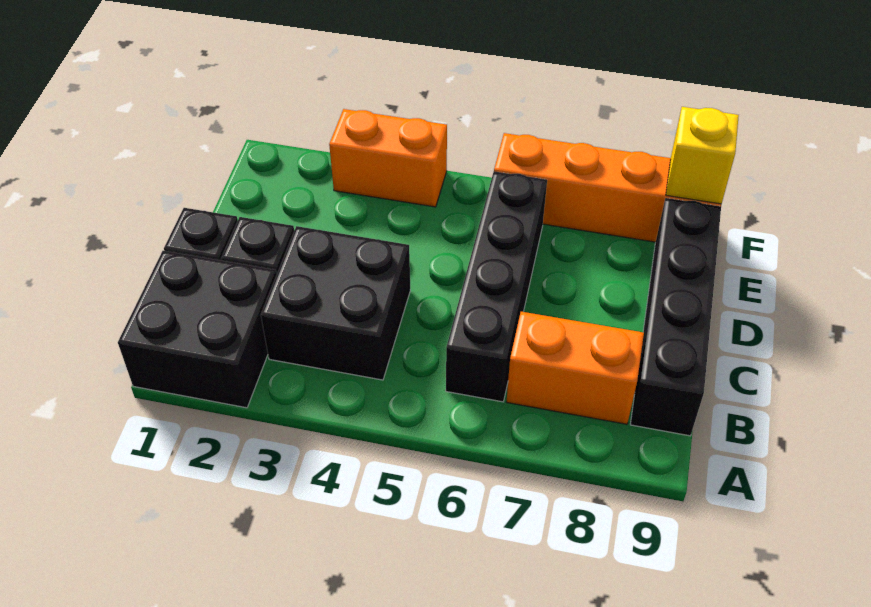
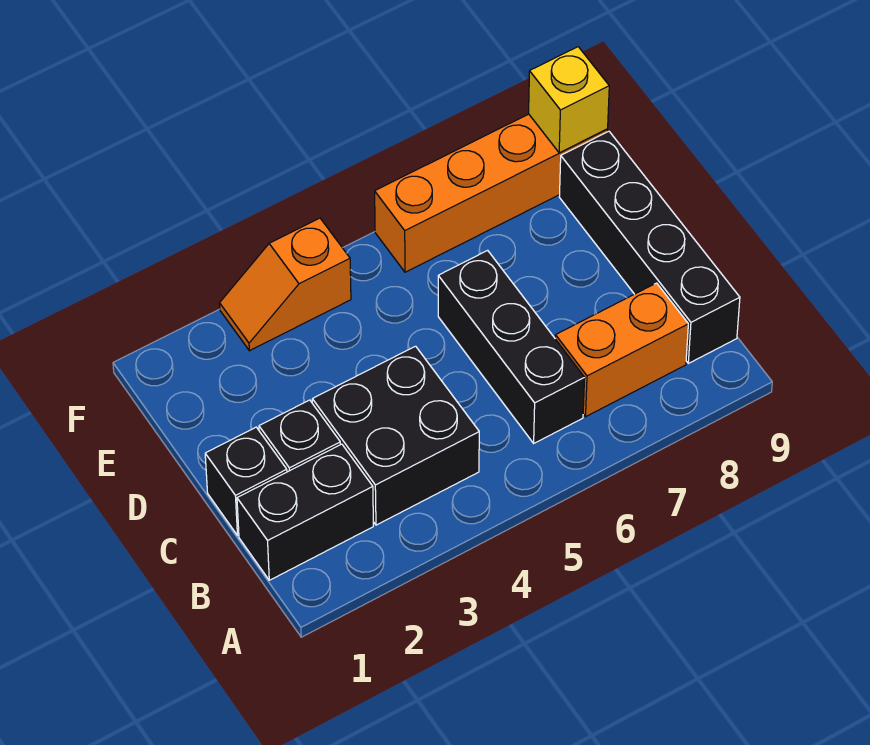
black brick A1:B2 level 1 -> black brick B1:B2 level 1
black brick B6:E6 level 1 -> black brick B6:D6 level 1
orange brick F3:F4 level 1 -> orange slope F3:F4 level 1 top 4

